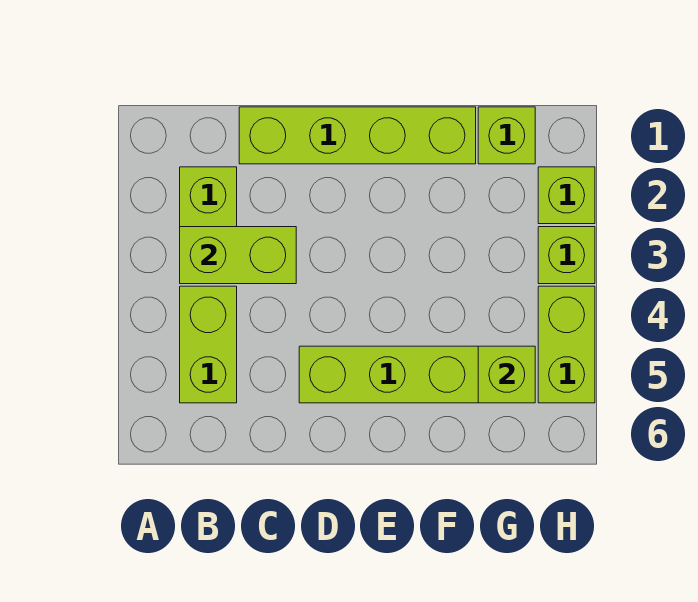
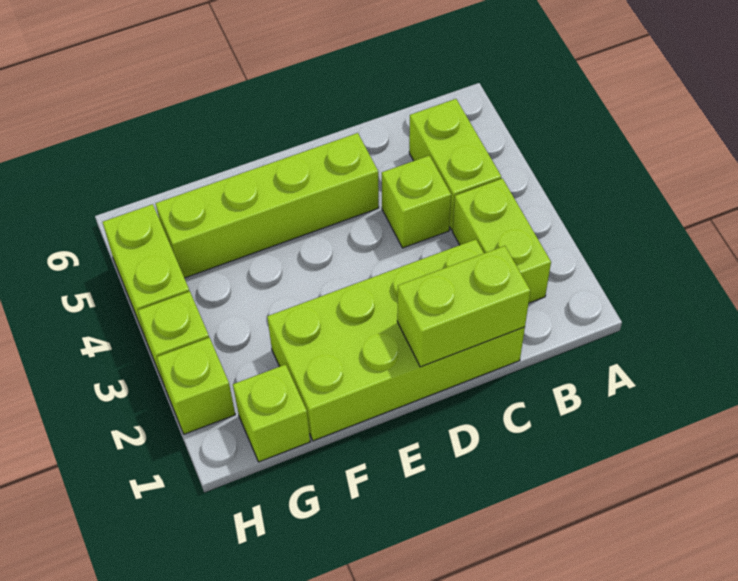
lime brick B3:C3 level 2 -> lime brick C1:D1 level 2
lime brick C1:F1 level 1 -> lime brick C1:F2 level 1
lime brick G5 level 2 -> lime brick C4 level 1

